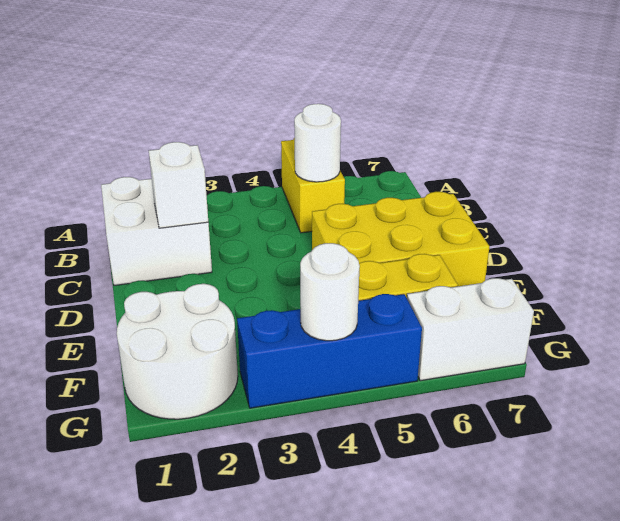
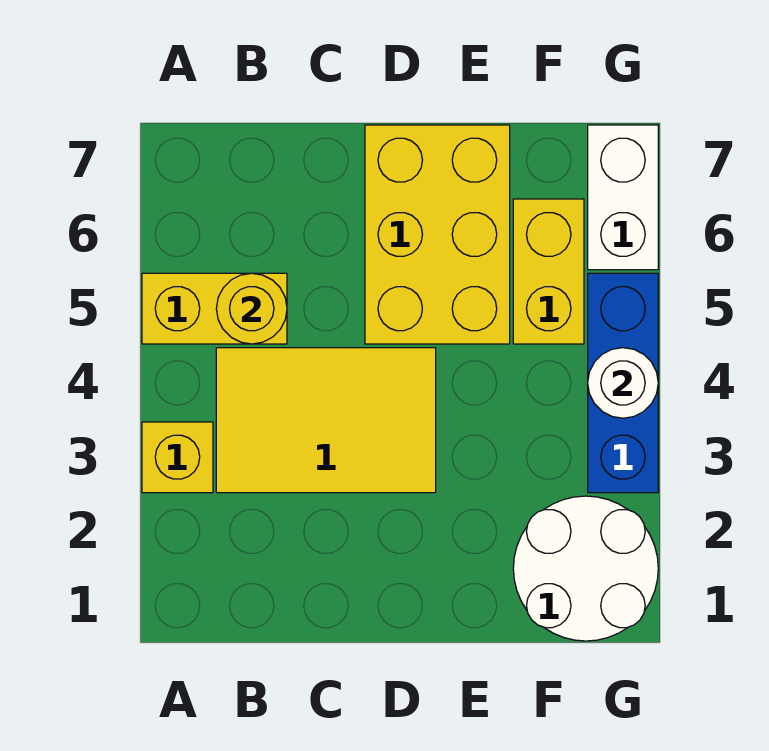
none -> yellow brick A3 level 1
white brick B1:C2 level 1 -> none
none -> yellow tile B3:D4 level 1
white round brick B5 level 2 -> yellow round brick B5 level 2
white brick C2 level 2 -> none

